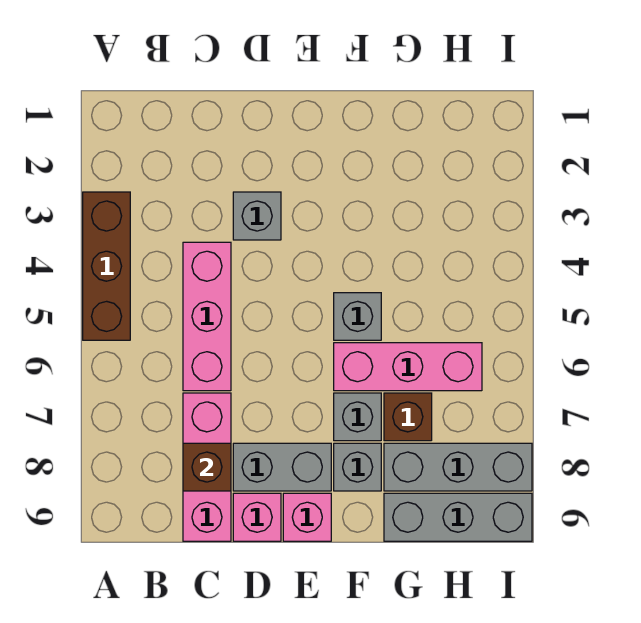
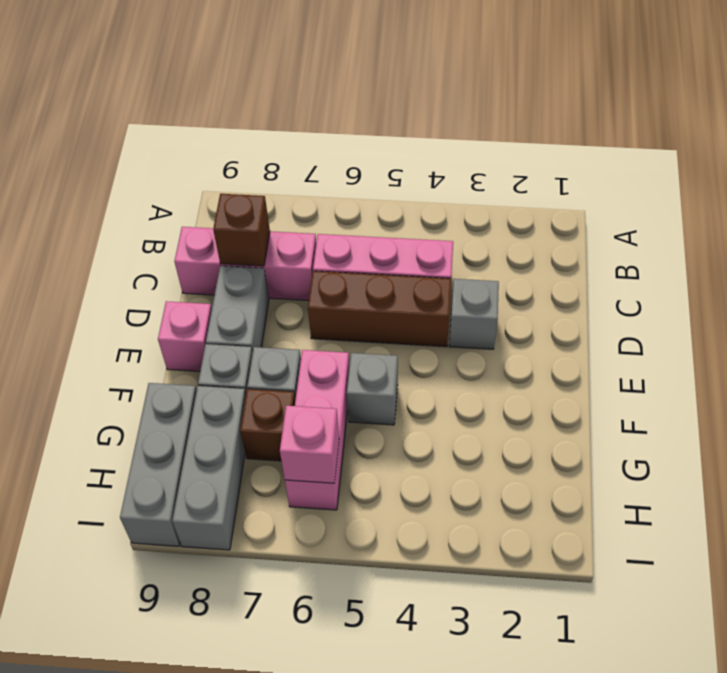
brown brick A3:A5 level 1 -> brown brick D4:D6 level 1
pink brick D9 level 1 -> pink brick H6 level 2

